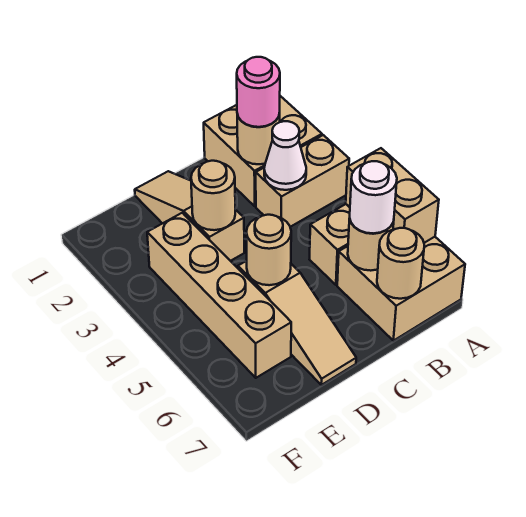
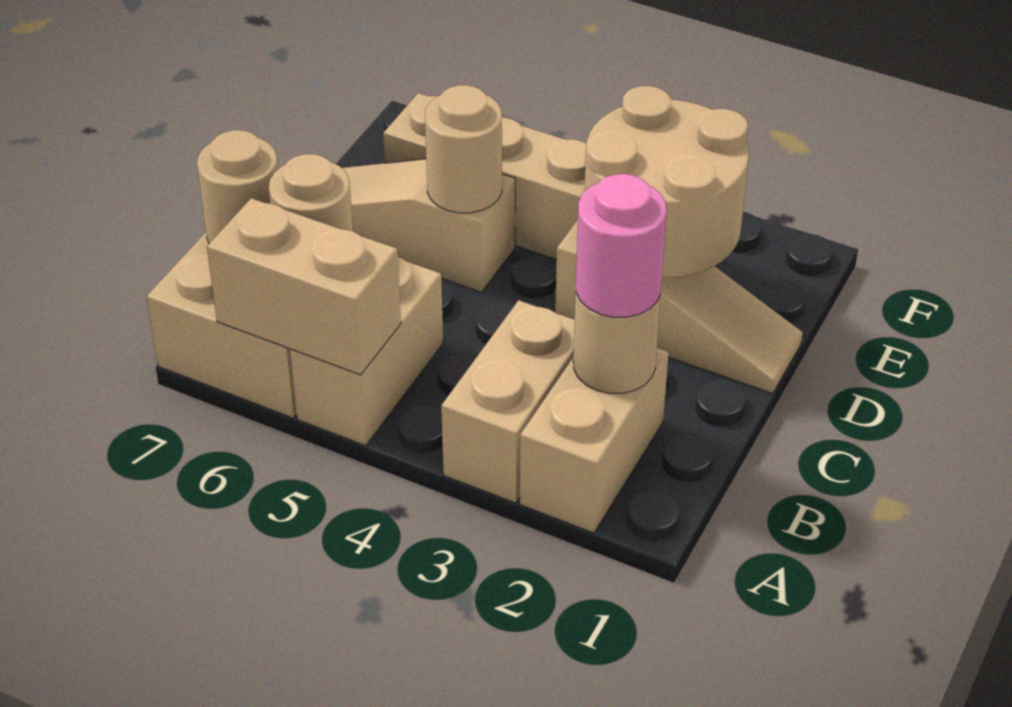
tan brick A1:B2 level 1 -> tan brick A2:B2 level 1
white cone B3 level 2 -> none
white round brick B6 level 3 -> none
tan round brick D3 level 2 -> tan round brick D2:E3 level 2

